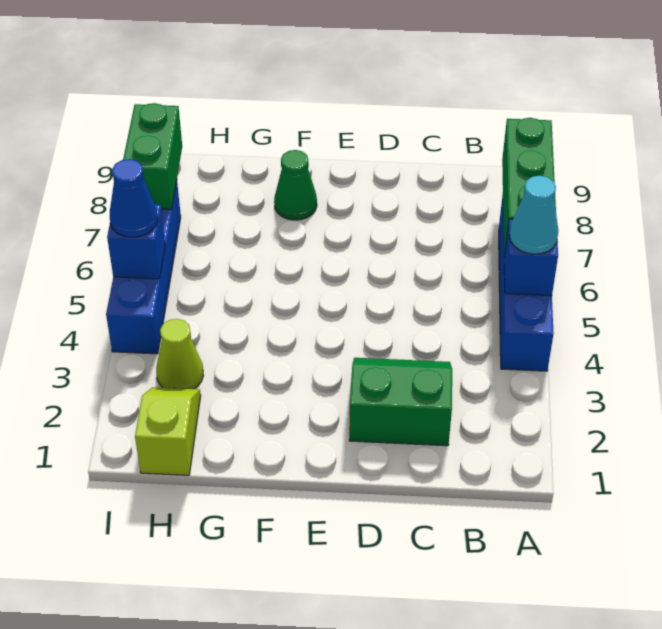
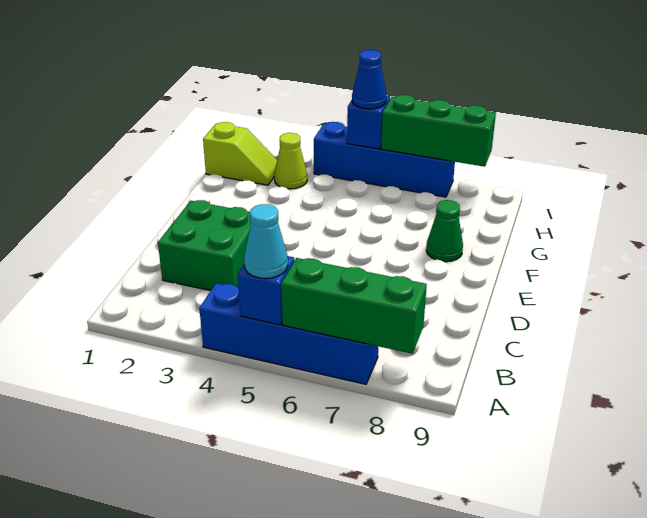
green slope C2:D3 level 1 top 2 -> green brick C2:D3 level 1
green brick I7:I8 level 2 -> green brick I6:I8 level 2

